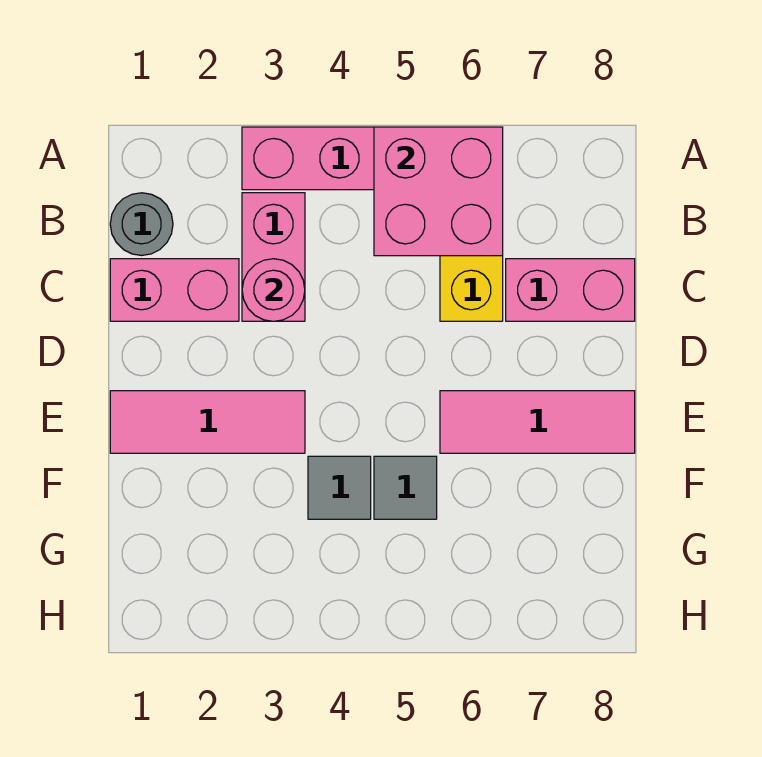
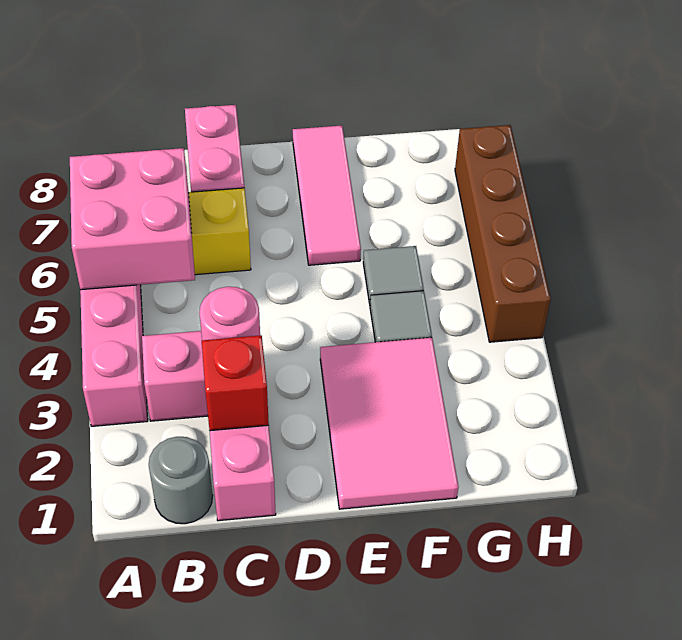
none -> red brick C2 level 2
pink tile E1:E3 level 1 -> pink tile E1:F3 level 1
none -> brown brick H4:H7 level 1

